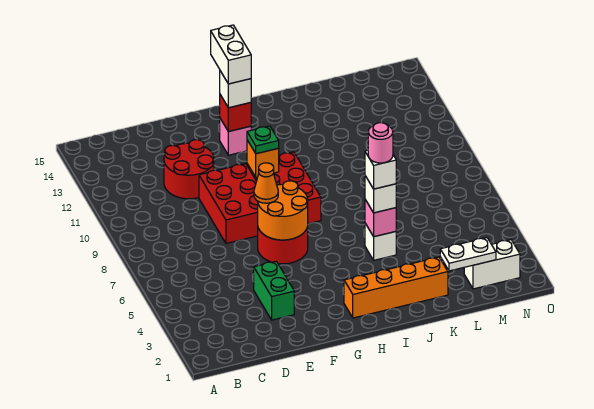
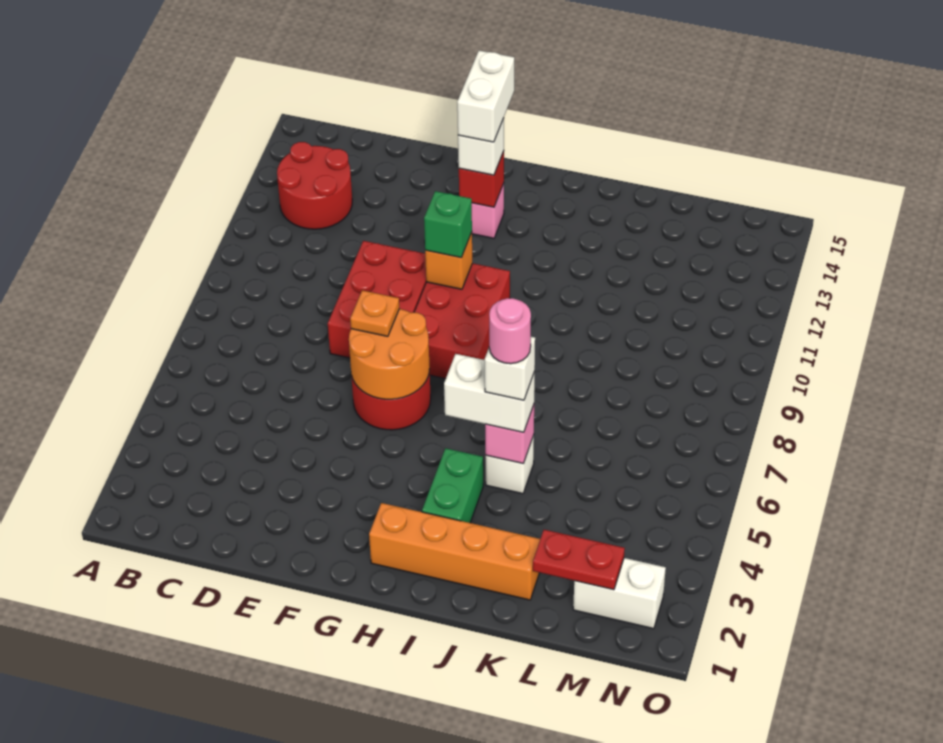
red round brick D11:E12 level 1 -> red round brick B12:C13 level 1
green brick E3:E4 level 1 -> green brick I3:I4 level 1
orange cone F7 level 3 -> orange plate F7 level 3
green plate G10 level 3 -> green brick G10 level 3
white brick J5 level 3 -> white brick I5:J5 level 3
white plate L2:M2 level 2 -> red plate L2:M2 level 2

